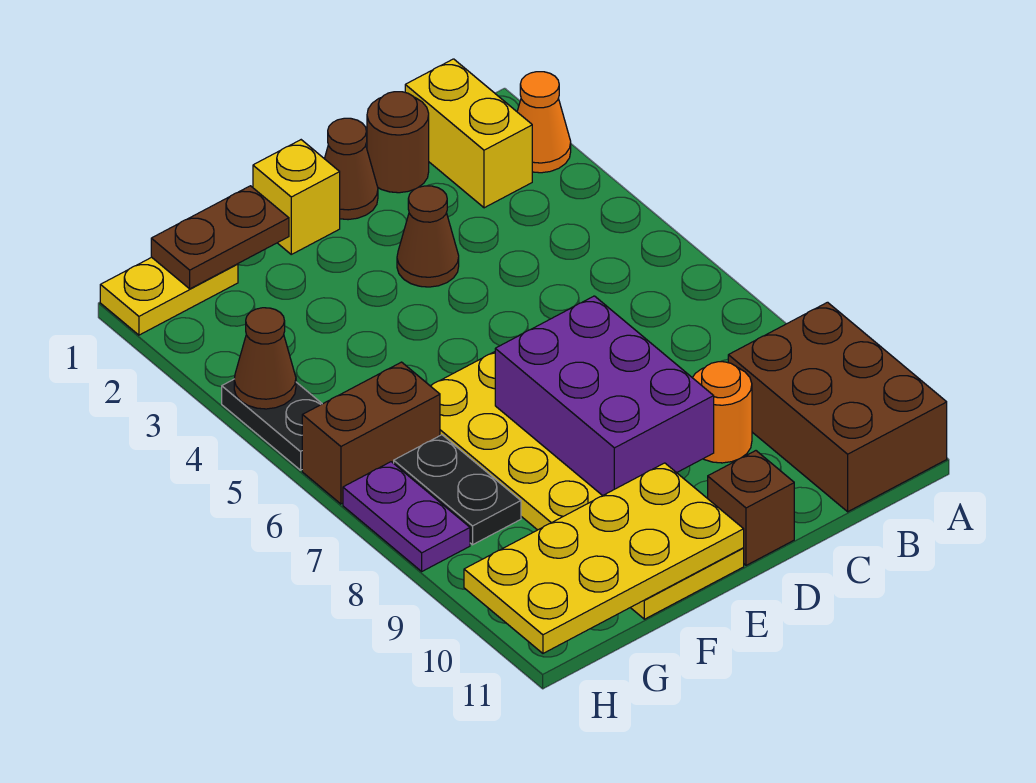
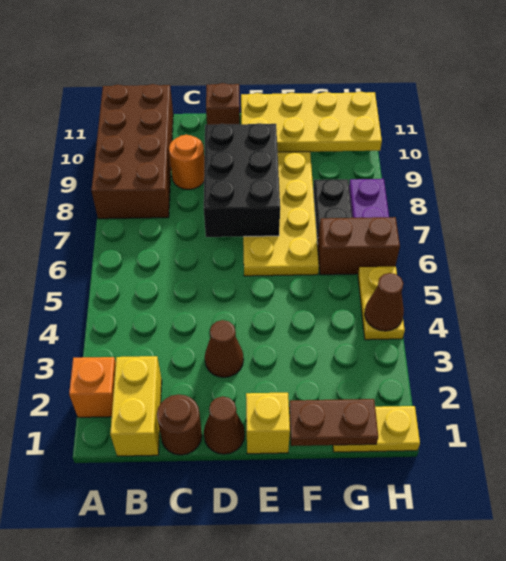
orange cone A2 level 1 -> orange brick A2 level 1
brown brick A9:B11 level 1 -> brown brick A8:B11 level 1
purple brick D7:E9 level 2 -> black brick D7:E9 level 2
black plate H4:H5 level 1 -> yellow plate H4:H5 level 1

